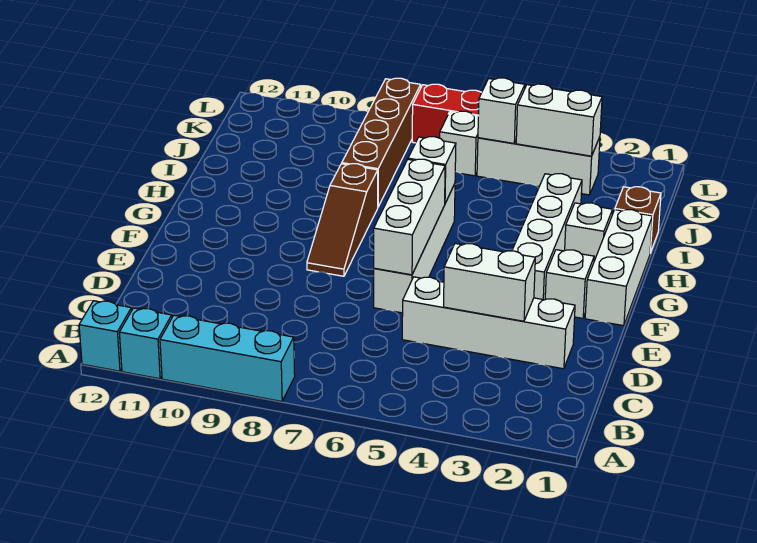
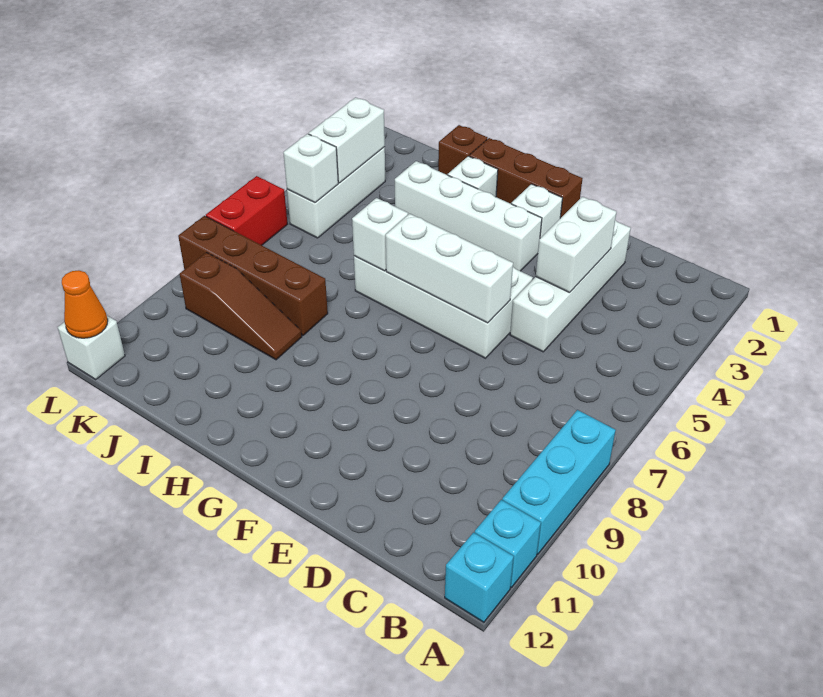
white brick E6:H6 level 1 -> white brick E5:H6 level 1
white brick F1:H1 level 1 -> brown brick F1:H1 level 1
brown slope F8:H8 level 1 top H -> brown slope I9:K9 level 1 top K
white brick K6 level 1 -> white brick L12 level 1
none -> orange cone L12 level 2

